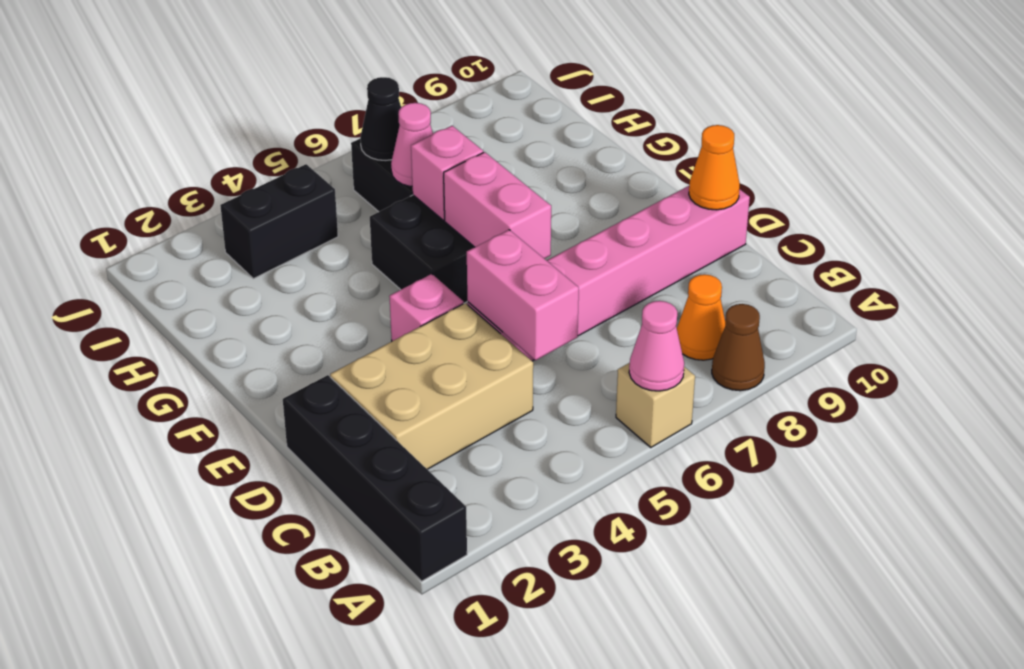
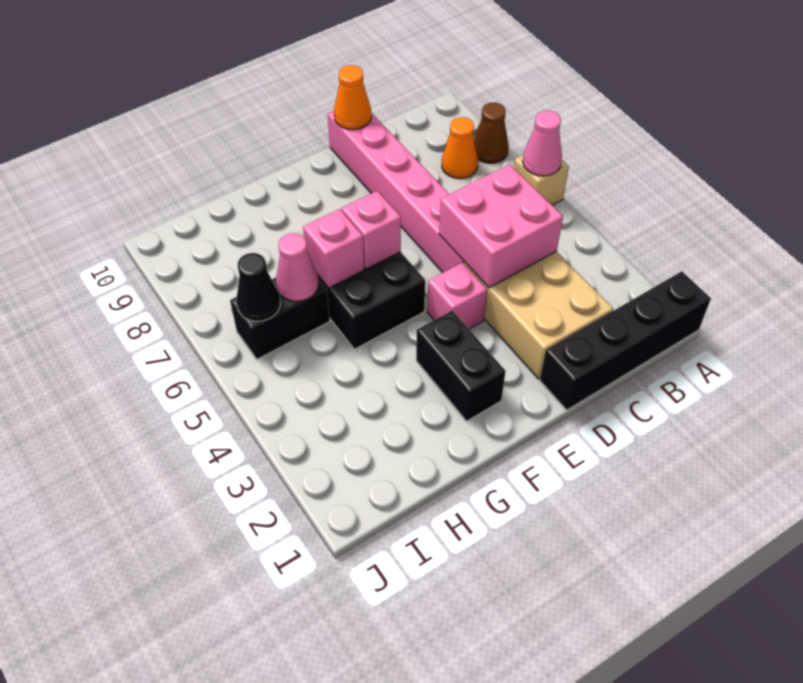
pink brick C5:D5 level 2 -> pink brick C4:D5 level 2
pink brick E6:F6 level 2 -> pink brick F6 level 2
black brick I3:I4 level 1 -> black brick F2:F3 level 1

